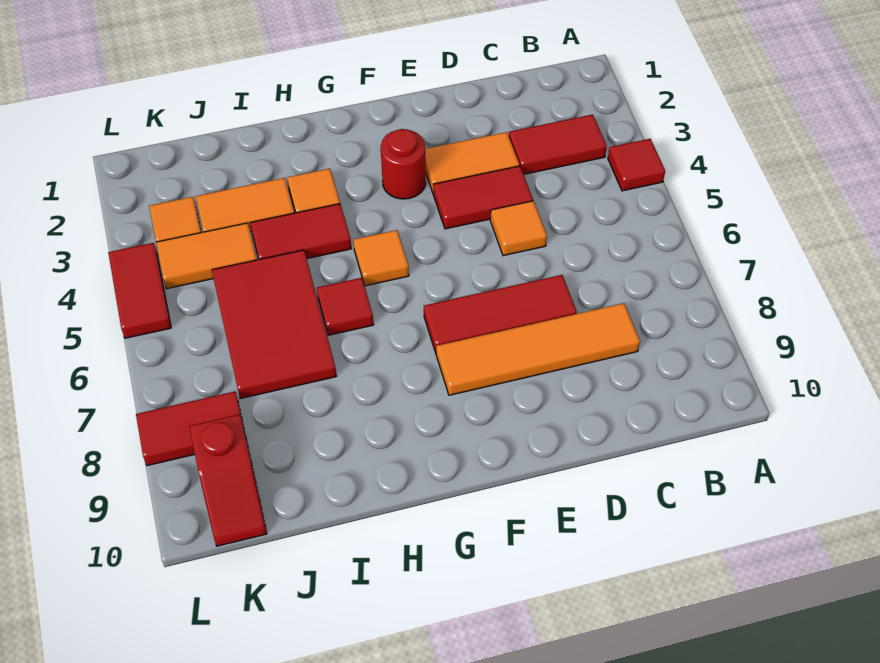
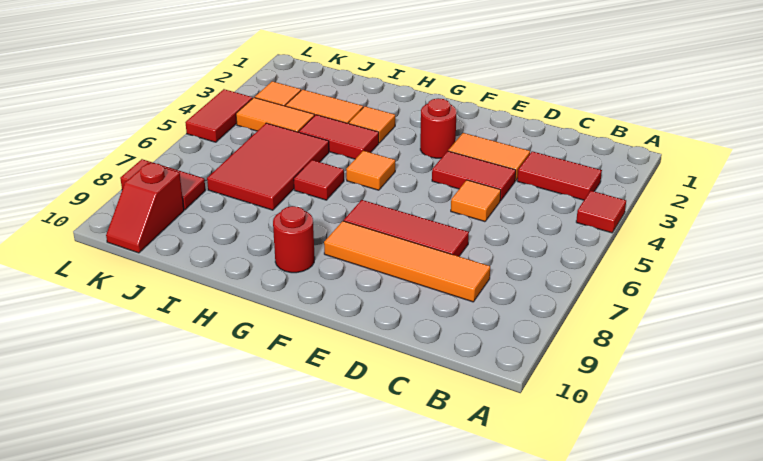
none -> red round brick G9 level 1

